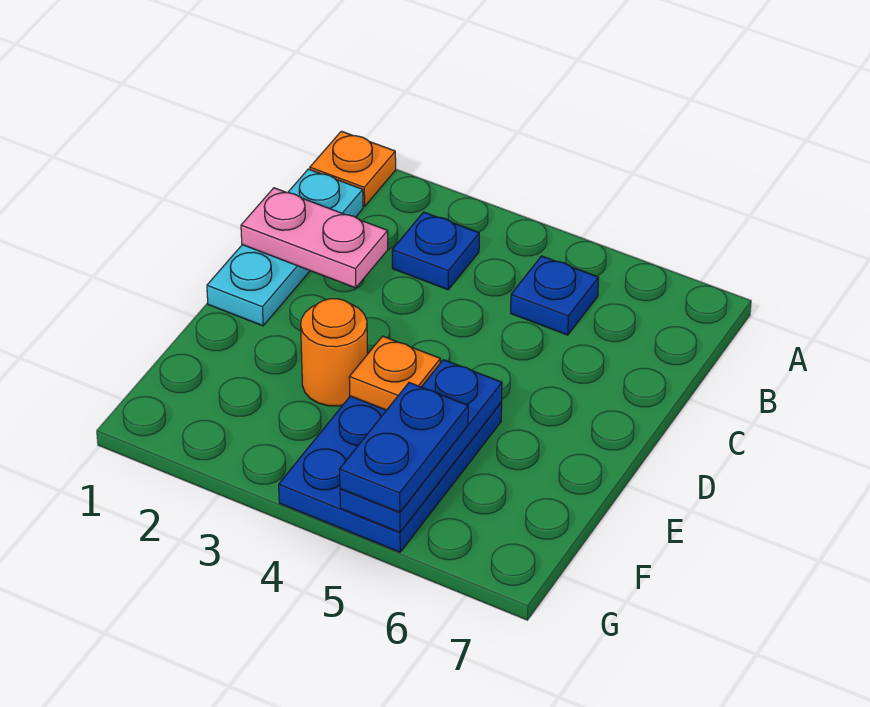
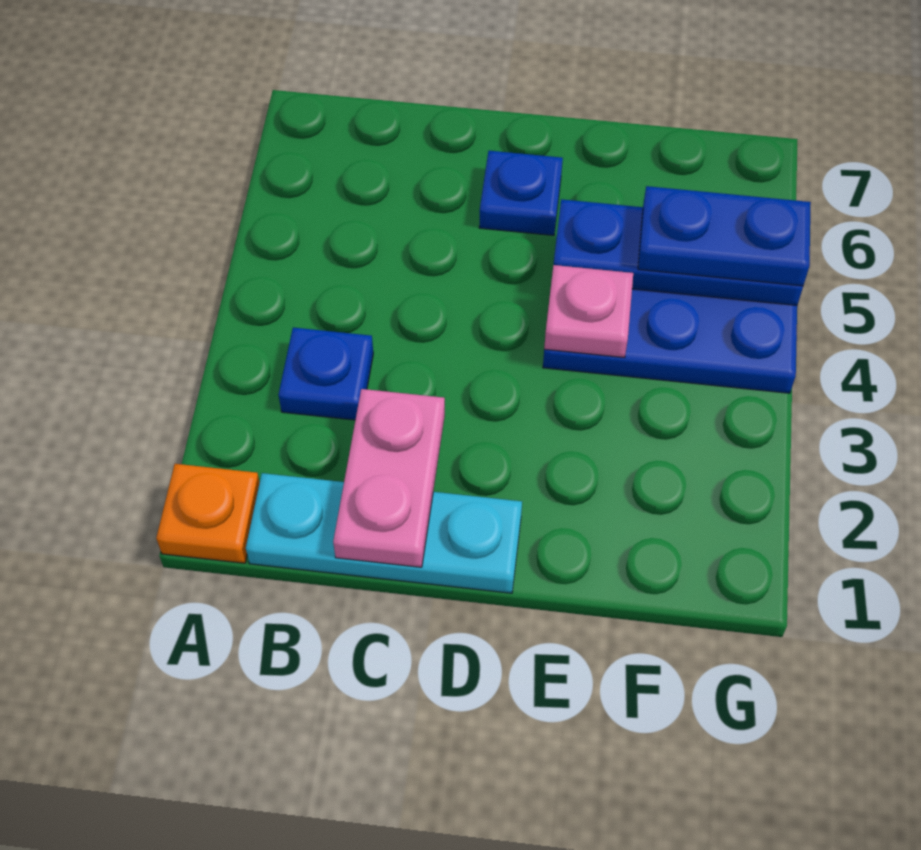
blue plate B5 level 1 -> blue plate D6 level 1
orange round brick E3 level 1 -> none
orange plate E4 level 2 -> pink plate E4 level 2

